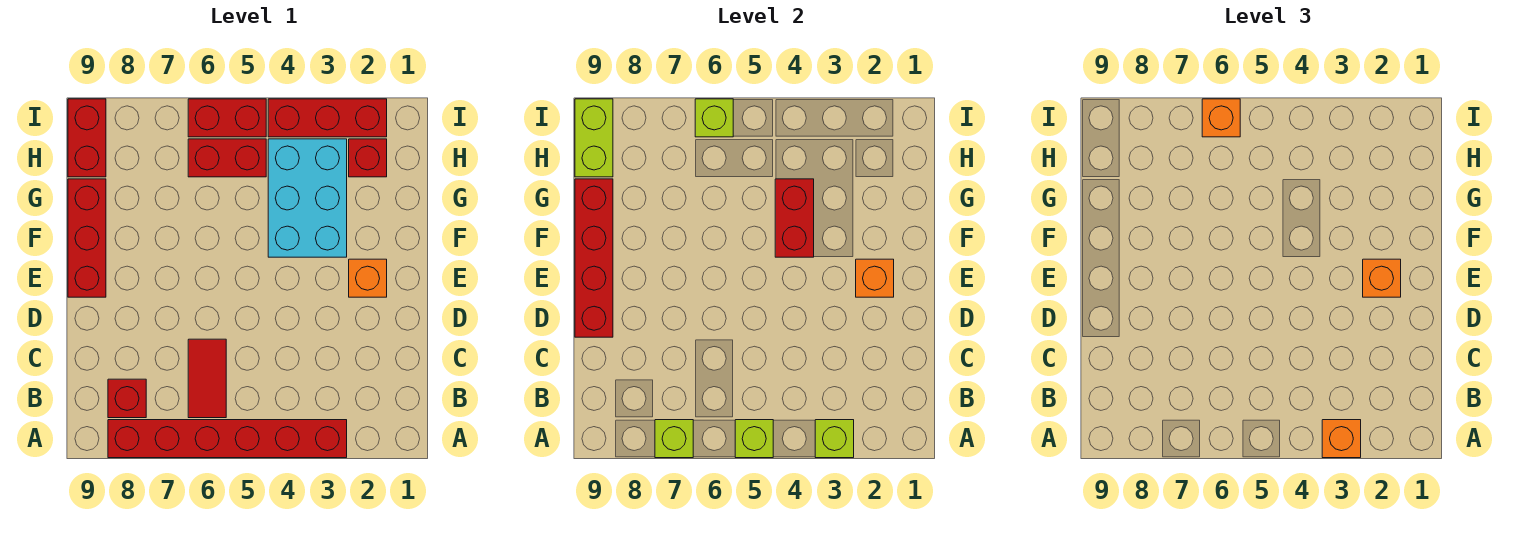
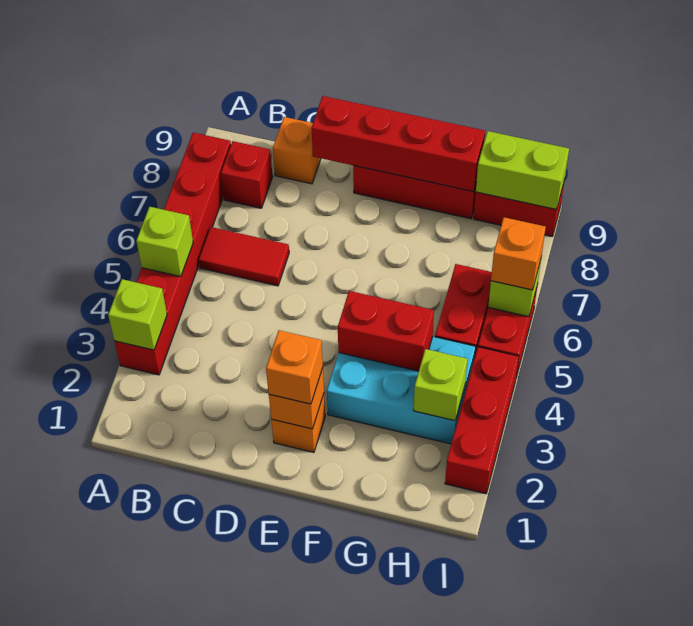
orange brick A3 level 3 -> orange brick C9 level 1
lime brick A7 level 2 -> lime brick H3 level 2
red brick H2 level 1 -> none

